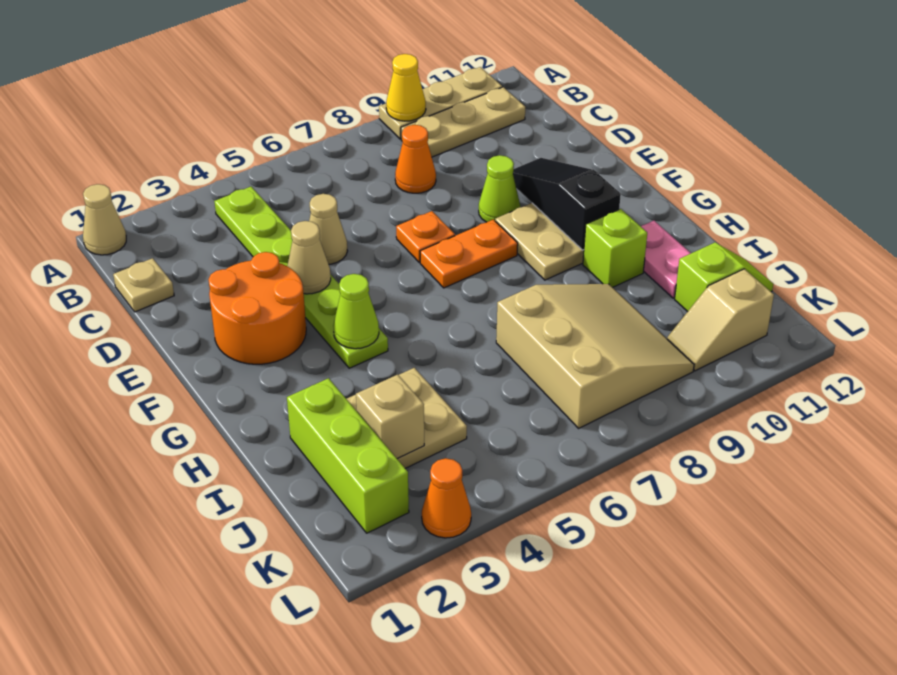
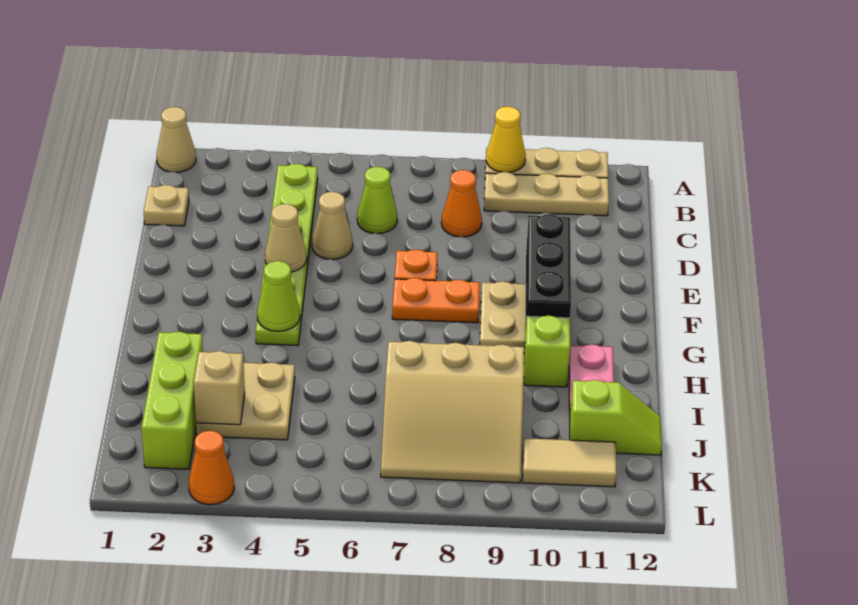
orange round brick E2:F3 level 1 -> none
lime cone E9 level 1 -> lime cone C6 level 1
black slope E10:G10 level 2 top G -> black brick E10:G10 level 2
tan slope I7:K9 level 1 top 7 -> tan slope I7:K9 level 1 top I
tan slope K10:K11 level 1 top 11 -> tan tile K10:K11 level 1

